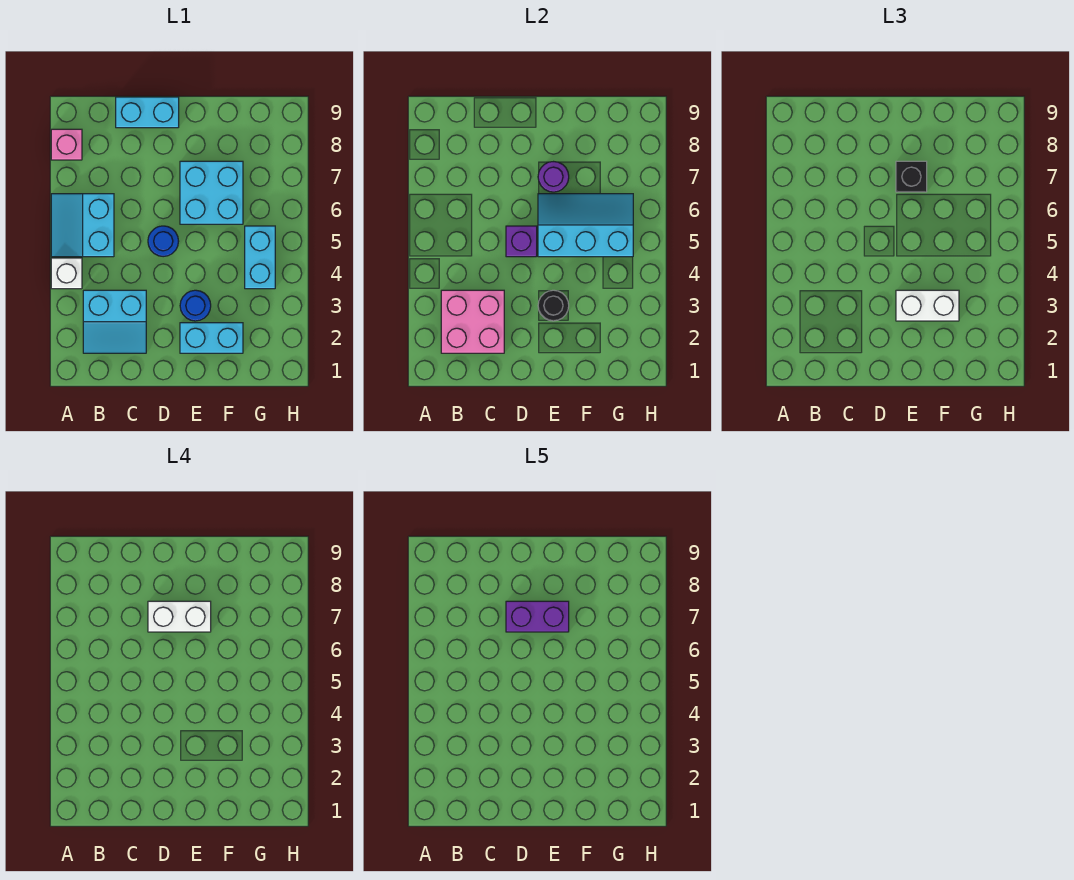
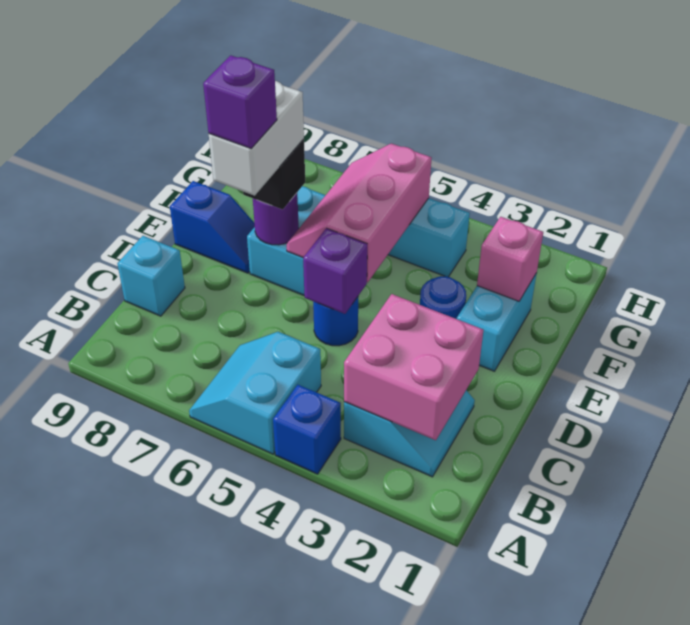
white brick A4 level 1 -> blue brick A4 level 1
cyan slope A5:B6 level 1 top B -> cyan slope A5:B6 level 1 top 5
pink brick A8 level 1 -> pink brick F2 level 2
cyan brick C9:D9 level 1 -> cyan brick C9 level 1
purple brick D7:E7 level 5 -> purple brick D7 level 5
black round brick E3 level 2 -> none
white brick E3:F3 level 3 -> none
cyan slope E5:G6 level 2 top 5 -> pink slope E5:G6 level 2 top 5
none -> blue slope E8:E9 level 1 top 9

